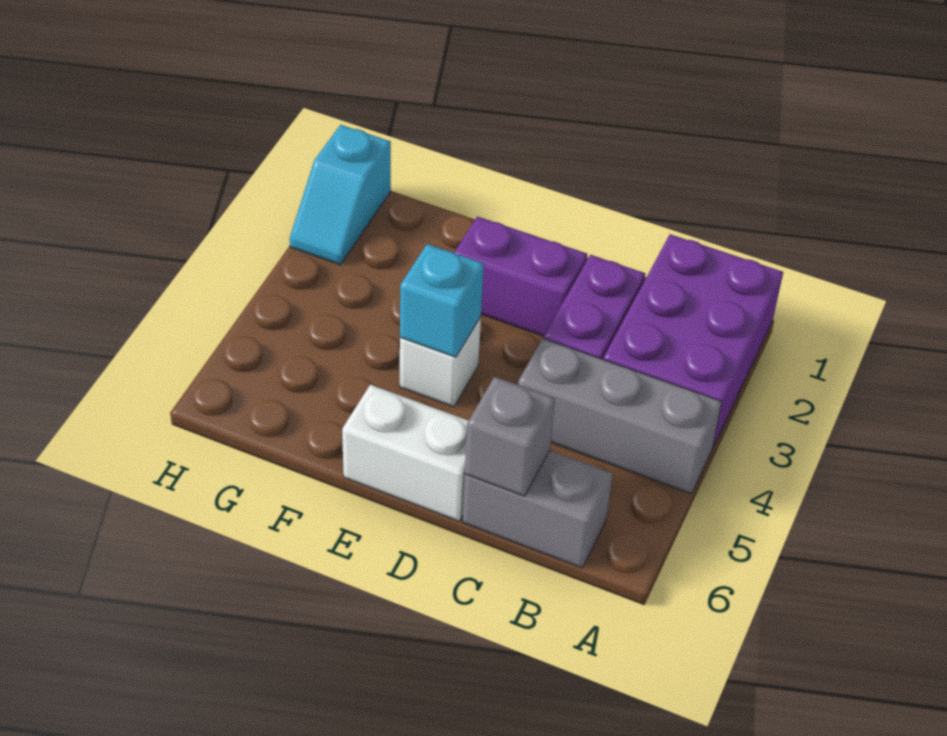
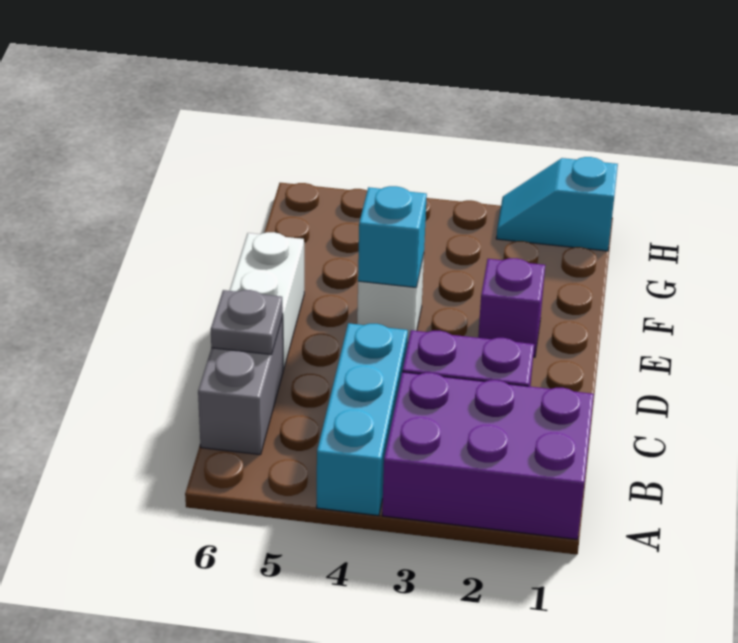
grey brick A4:C4 level 1 -> cyan brick A4:C4 level 1
grey brick C6 level 2 -> grey plate C6 level 2
purple brick D2:E2 level 1 -> purple brick E2 level 1

